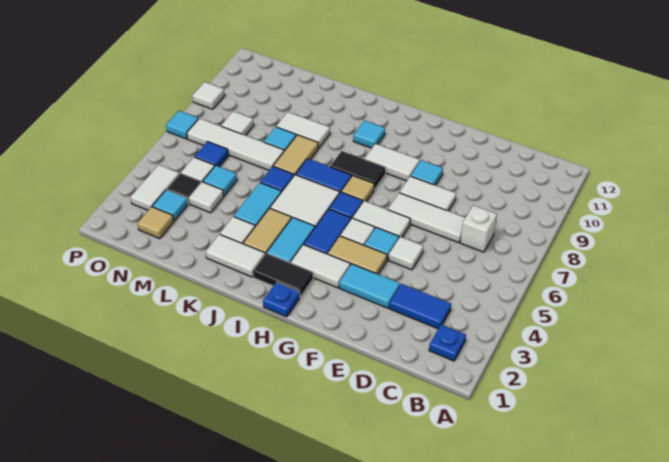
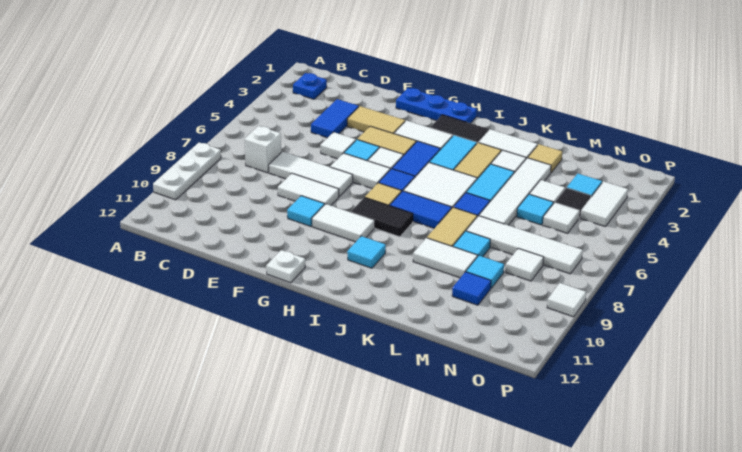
none -> white plate A8:A10 level 1
blue tile C3:D3 level 1 -> blue tile D3:D4 level 1
cyan tile E3:F3 level 1 -> tan tile E3:F3 level 1
none -> white plate G12 level 1
blue plate H1 level 1 -> blue plate F1:H1 level 1
none -> white tile L3:L6 level 1
tan tile N2 level 1 -> tan tile L2 level 1
blue tile N6 level 1 -> blue tile M10 level 1
cyan tile P7 level 1 -> cyan tile M9 level 1

